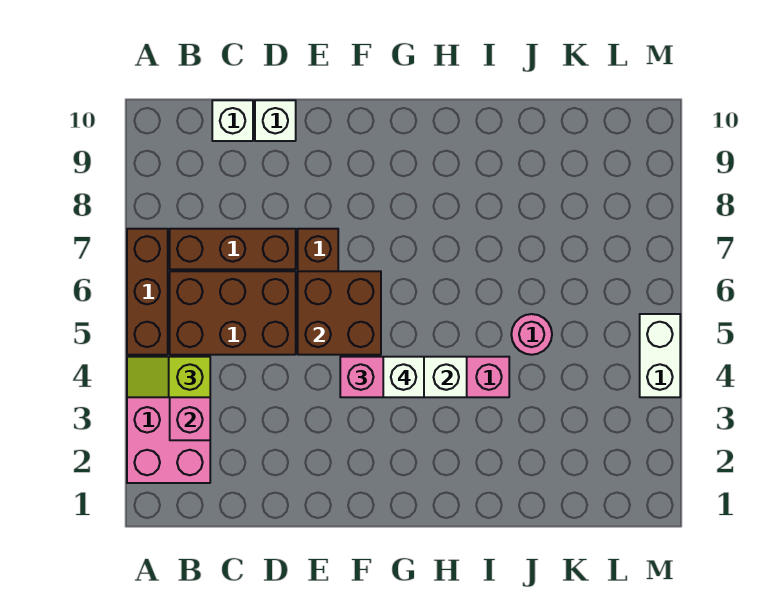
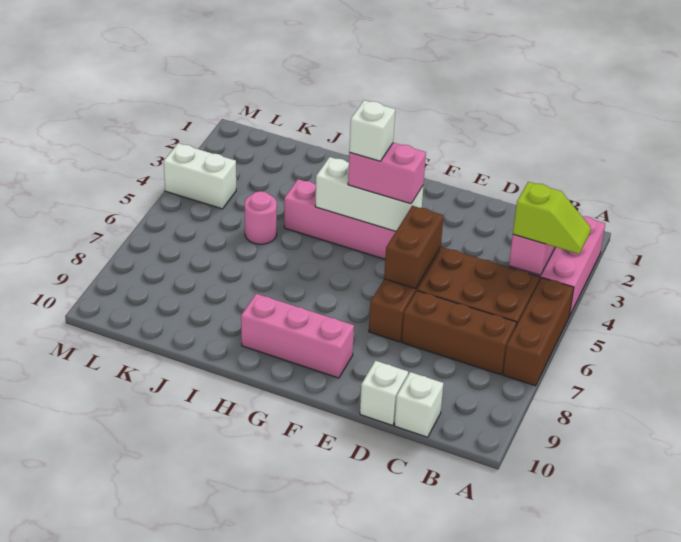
brown brick E5:F6 level 2 -> brown brick E5:E6 level 2
none -> pink brick F9:H9 level 1
white brick M4:M5 level 1 -> white brick L4:M4 level 1

